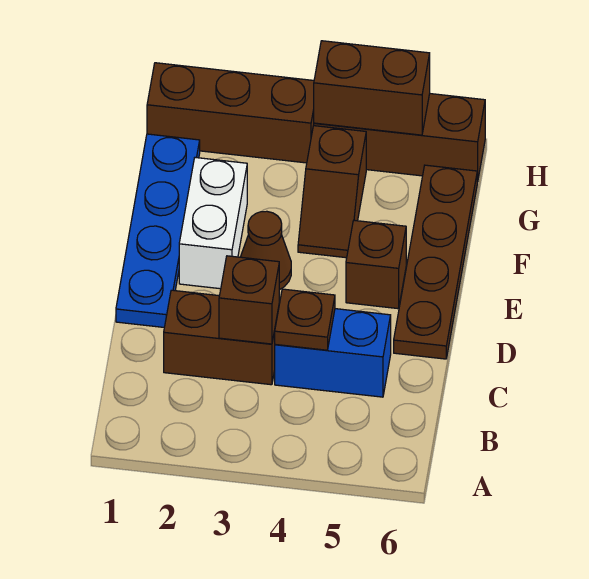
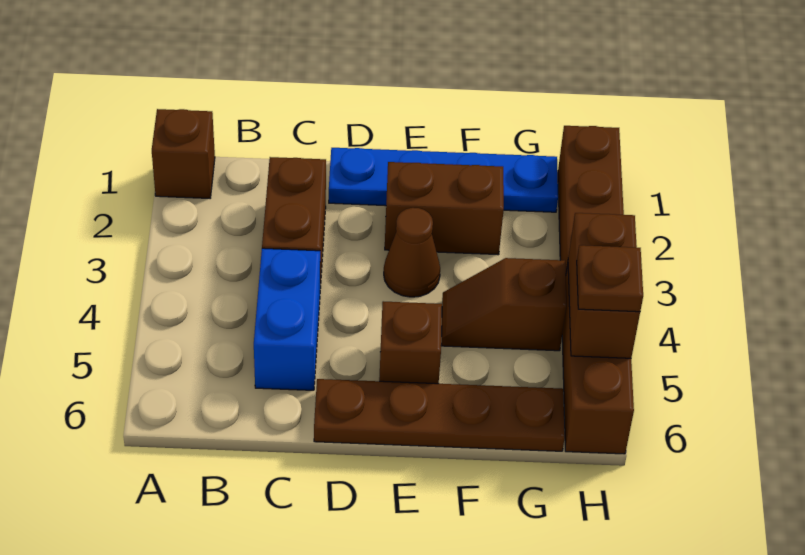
brown brick C3 level 2 -> brown brick A1 level 1
brown plate C4 level 2 -> brown plate H5 level 3
white brick E2:F2 level 1 -> brown brick E2:F2 level 1

